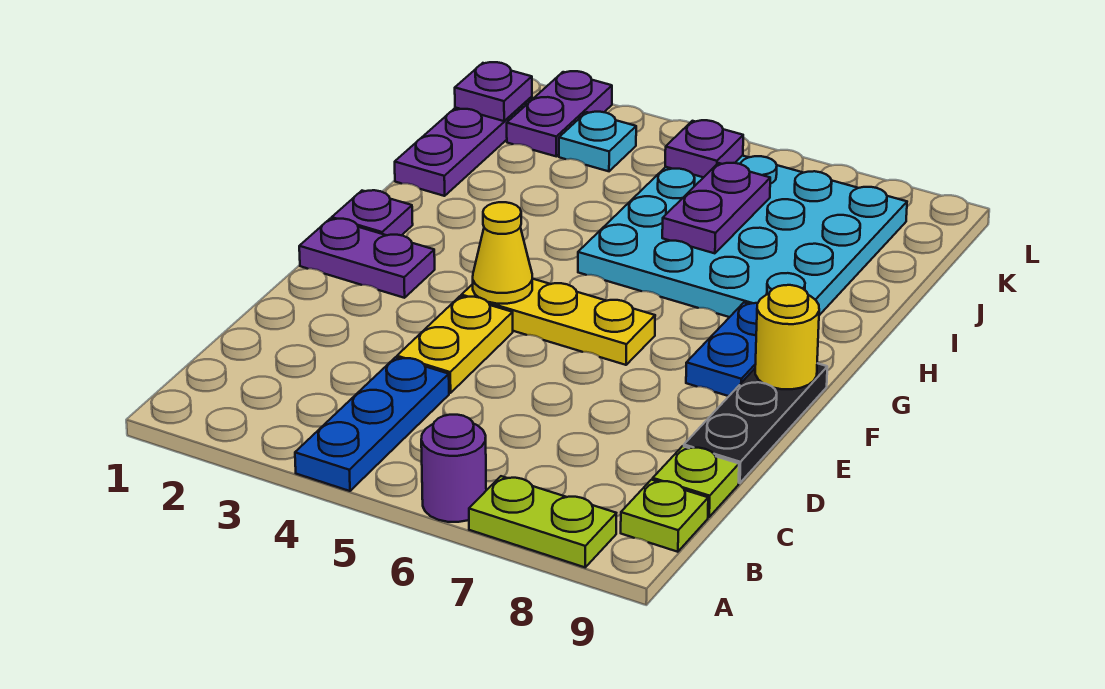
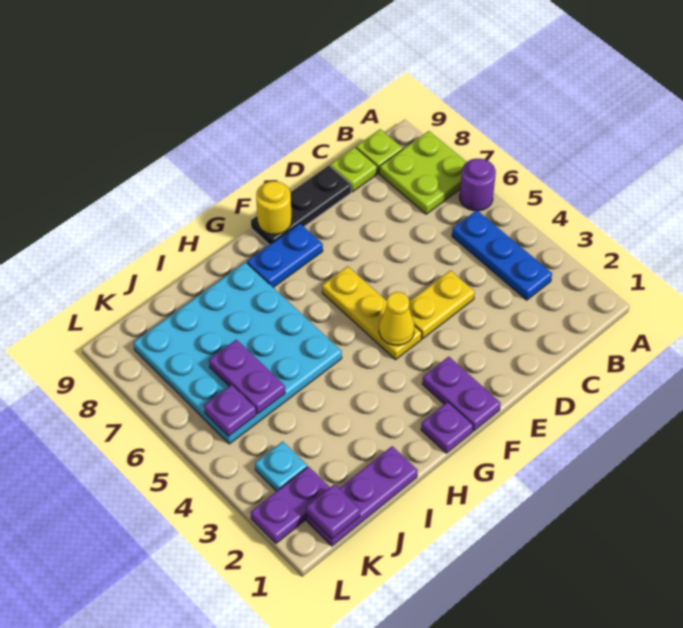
blue plate A4:C4 level 1 -> blue plate B3:B5 level 1
lime plate A7:A8 level 1 -> lime plate A7:B8 level 1
purple plate I6:J6 level 2 -> purple plate J5:J6 level 2

